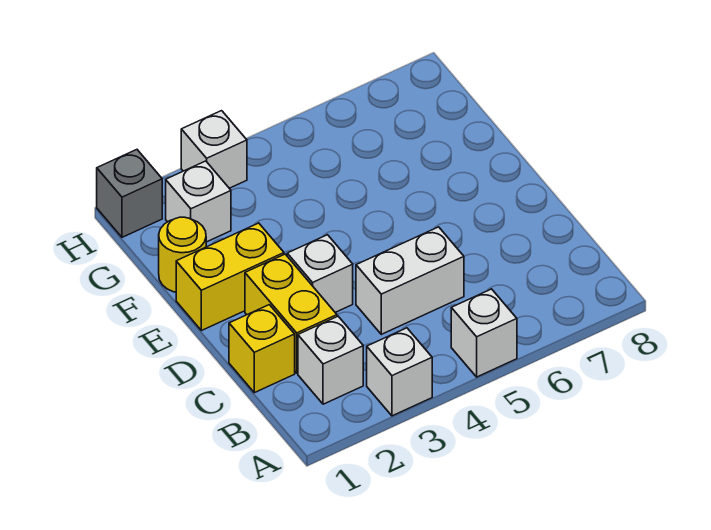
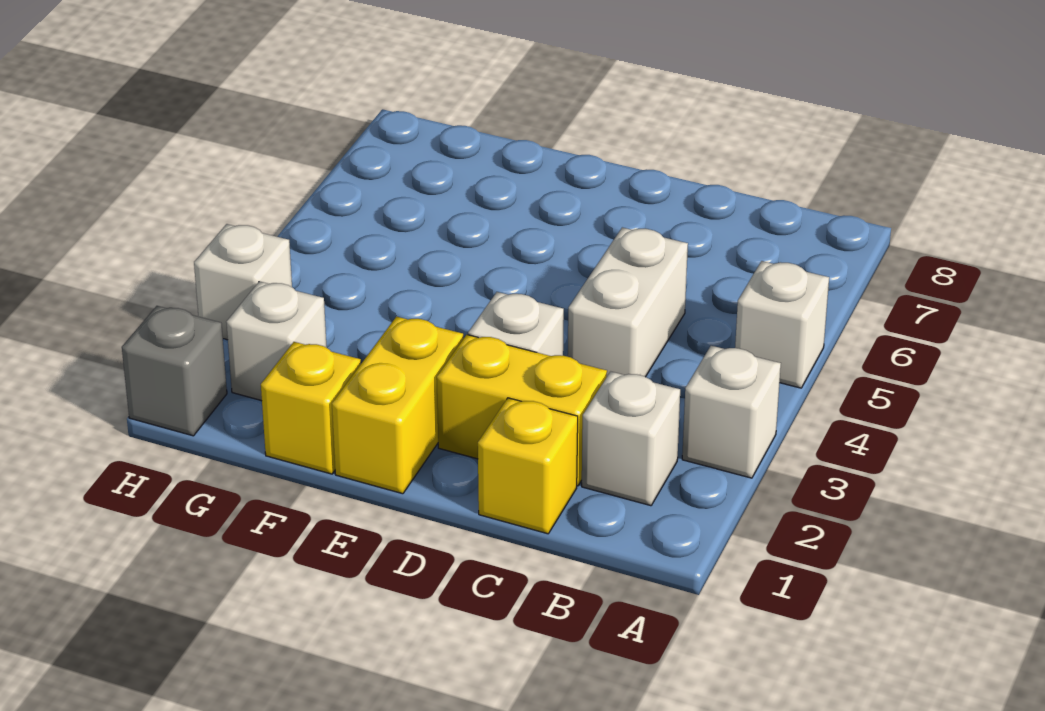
yellow round brick F1 level 1 -> yellow brick F1 level 1

